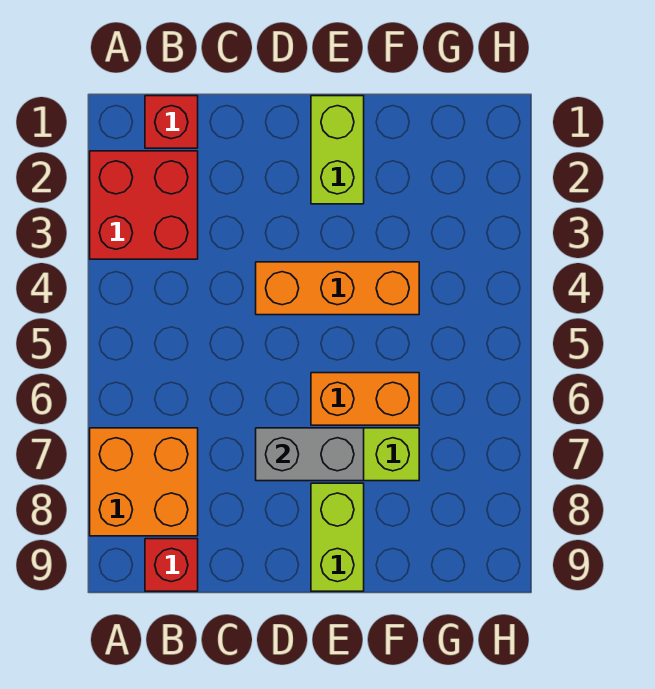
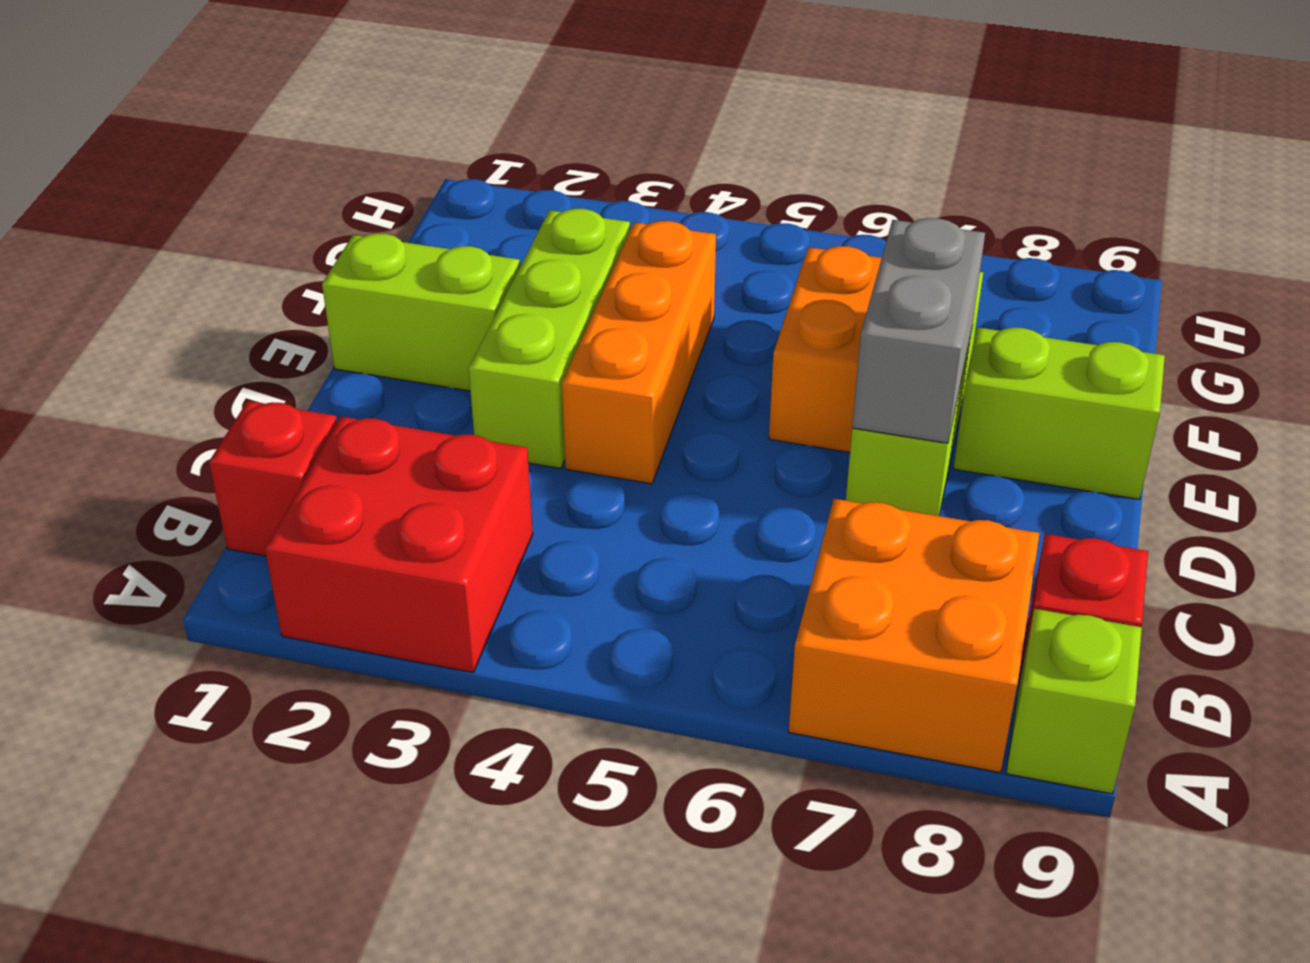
none -> lime brick A9 level 1
none -> lime brick D3:F3 level 1

